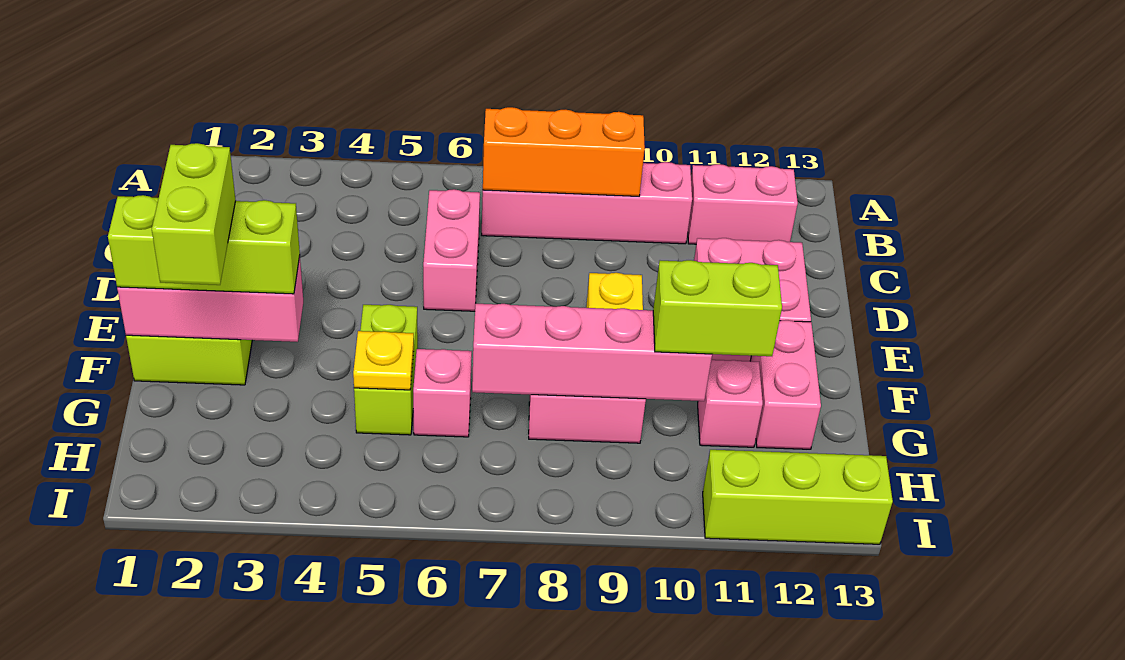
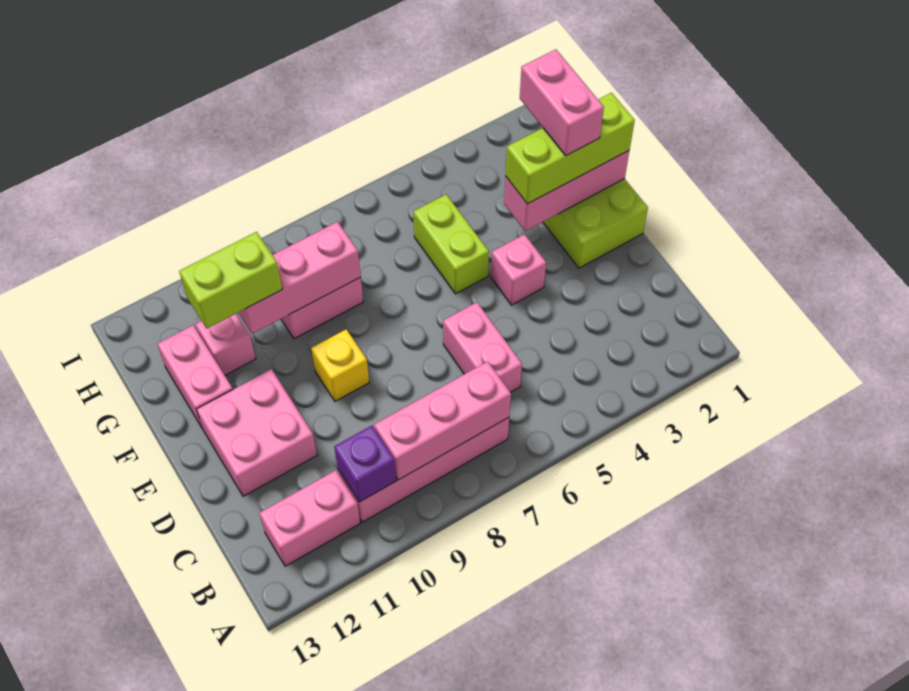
orange brick B7:B9 level 2 -> pink brick B7:B9 level 2
none -> purple brick B10 level 2
lime brick F2:G2 level 4 -> pink brick F2:G2 level 4
yellow plate G5 level 2 -> none
pink brick G6 level 1 -> pink brick E4 level 1
pink brick G7:G10 level 2 -> pink brick G8:G10 level 2
lime brick I11:I13 level 1 -> none

